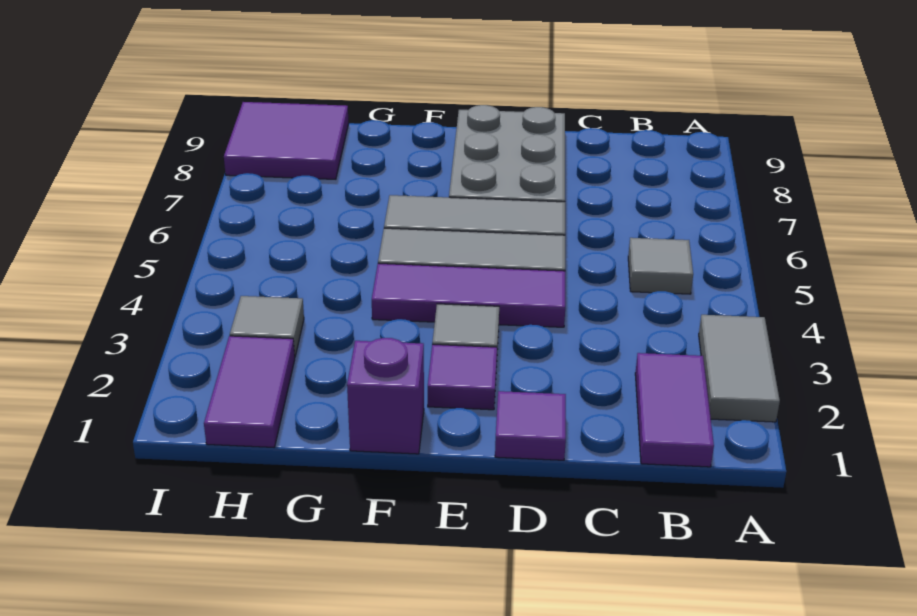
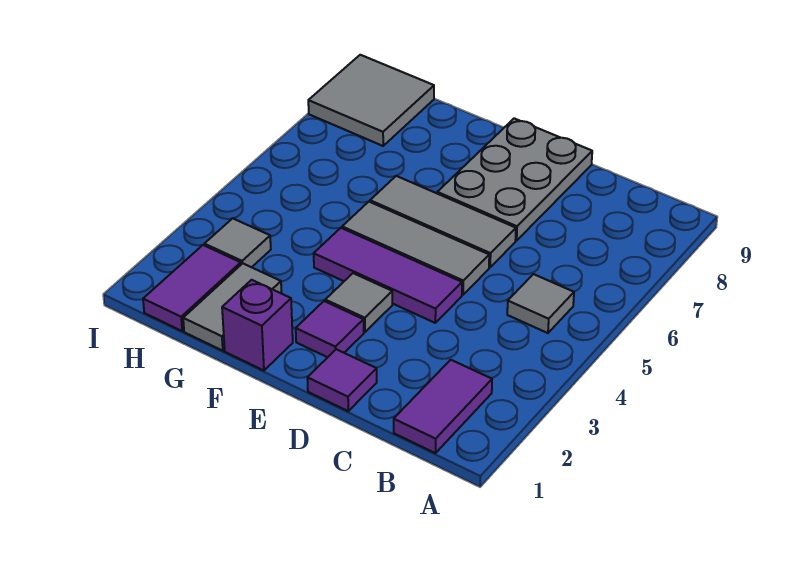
grey tile A2:A3 level 1 -> grey tile G1:G2 level 1
purple tile H8:I9 level 1 -> grey tile H8:I9 level 1

